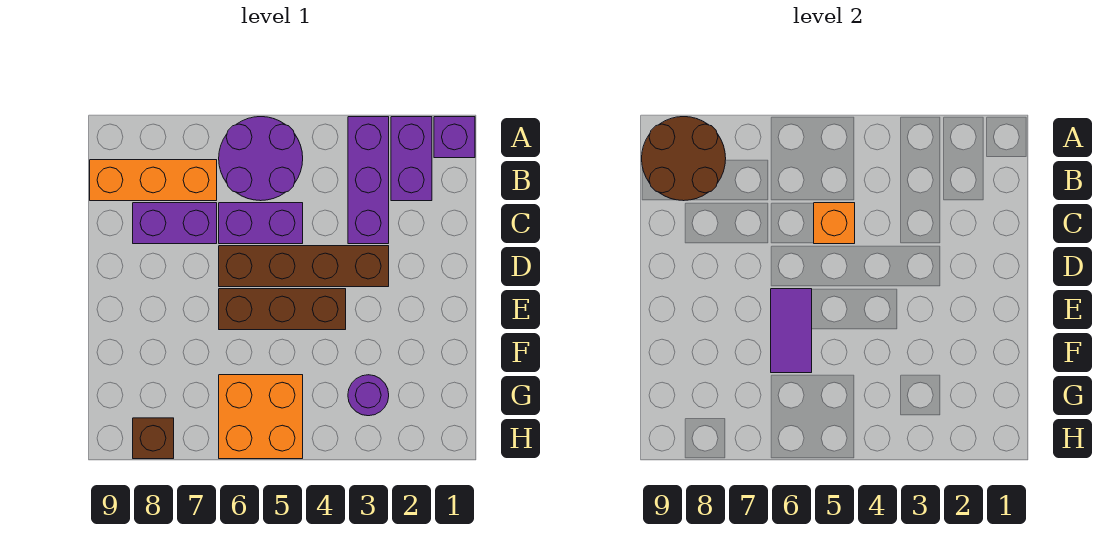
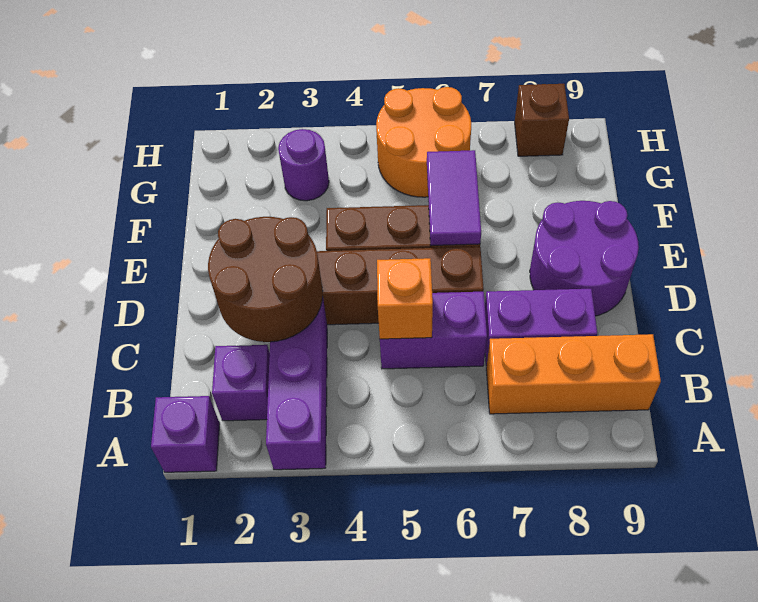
purple brick A2:B2 level 1 -> purple brick B2 level 1
purple round brick A5:B6 level 1 -> purple round brick D8:E9 level 1
brown round brick A8:B9 level 2 -> brown round brick C2:D3 level 2
orange brick G5:H6 level 1 -> orange round brick G5:H6 level 1

